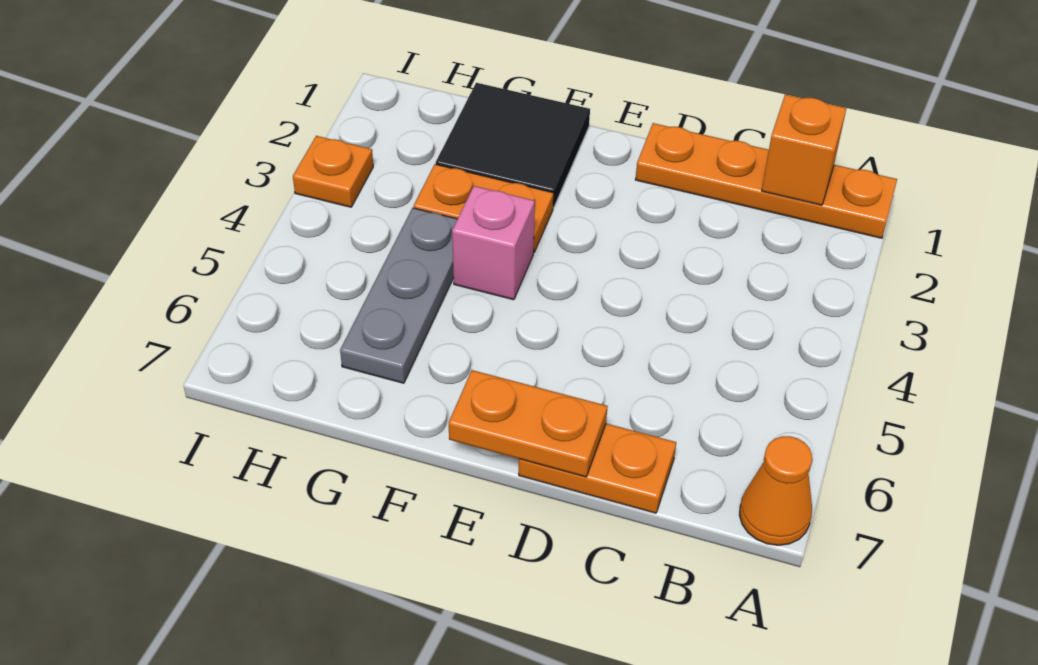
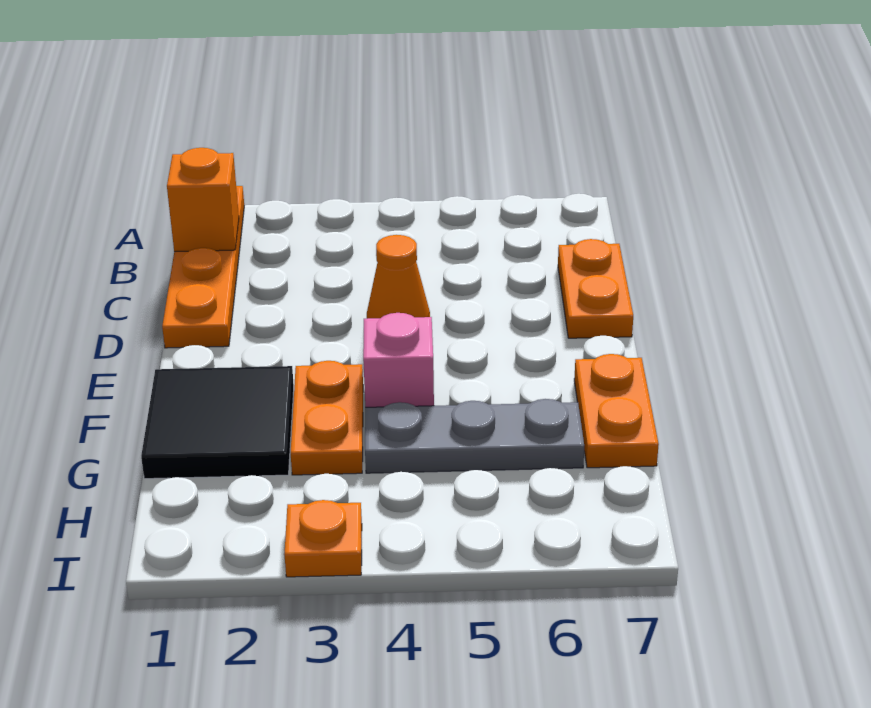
orange cone A7 level 1 -> orange cone D4 level 1
orange plate D7:E7 level 2 -> orange plate F7:G7 level 1

